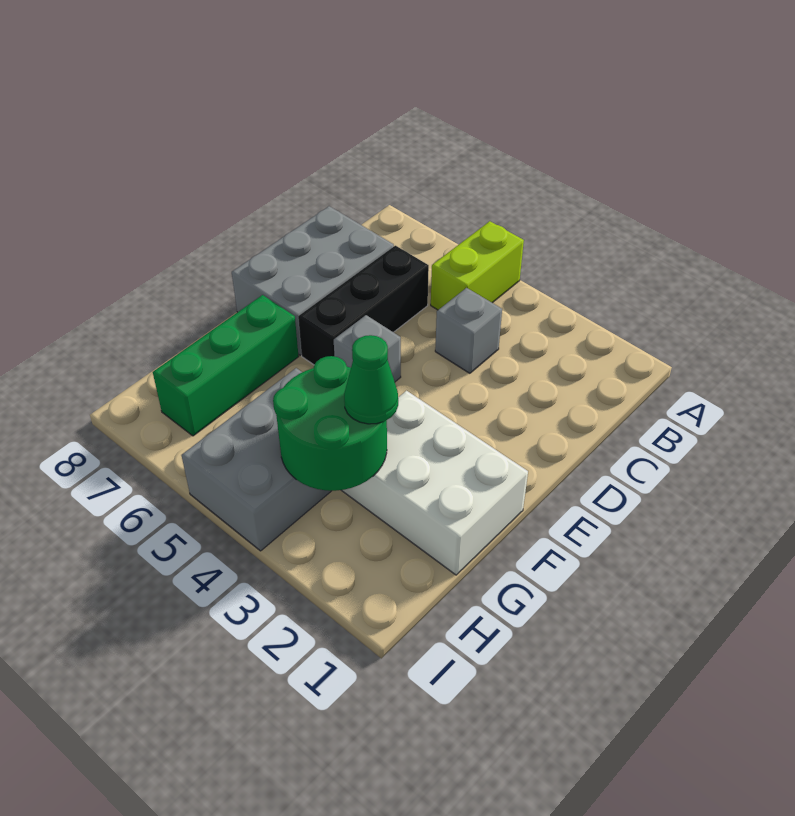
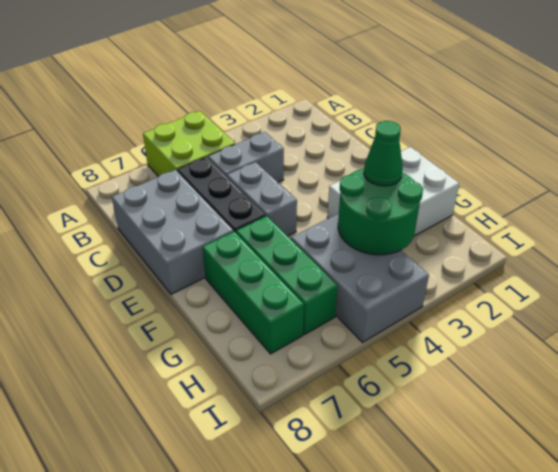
lime brick A5:B5 level 1 -> lime brick A5:B6 level 1
grey brick C4 level 1 -> grey brick C4:C5 level 1
grey brick E5 level 1 -> grey brick D5:E5 level 1
none -> green brick F6:H6 level 1

